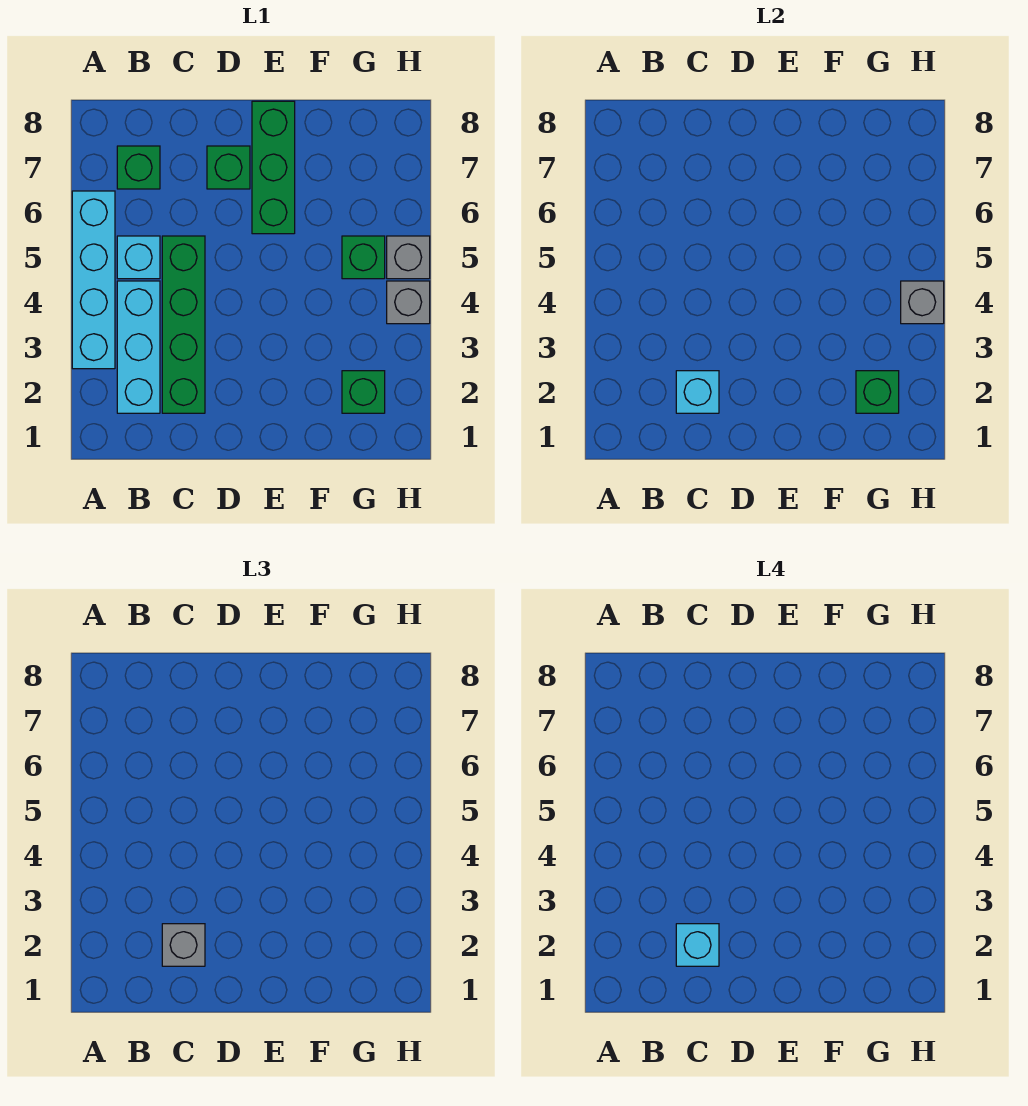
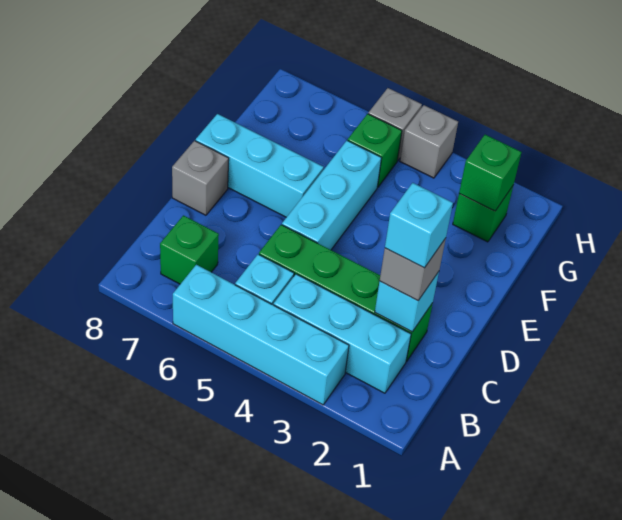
none -> cyan brick D5:F5 level 1
green brick D7 level 1 -> none
green brick E6:E8 level 1 -> cyan brick E6:E8 level 1
grey brick H4 level 2 -> grey brick D8 level 1

